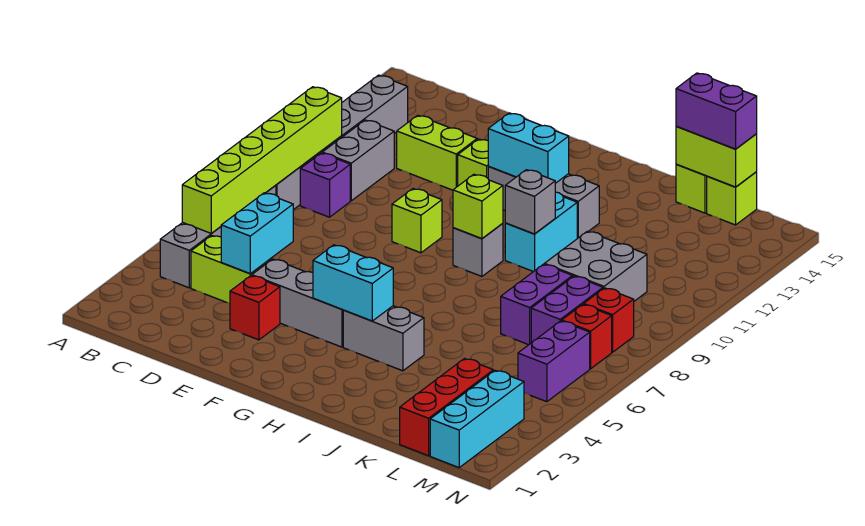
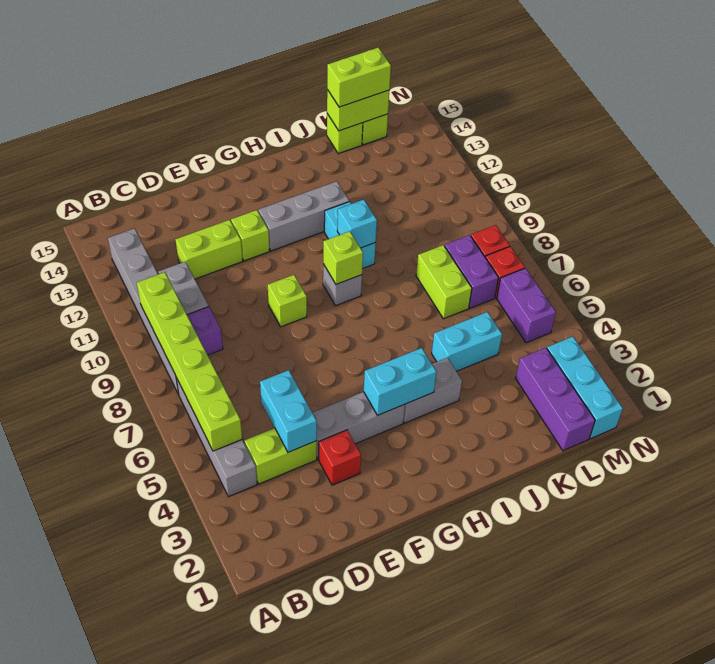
cyan brick G12:H12 level 2 -> cyan brick J5:K5 level 1
grey brick I10 level 2 -> cyan brick I10 level 2
purple brick K7:K8 level 1 -> lime brick K7:K8 level 1
grey brick K9:L10 level 1 -> none
purple brick K15:L15 level 3 -> lime brick K15:L15 level 3
red brick L1:L3 level 1 -> purple brick L1:L3 level 1

